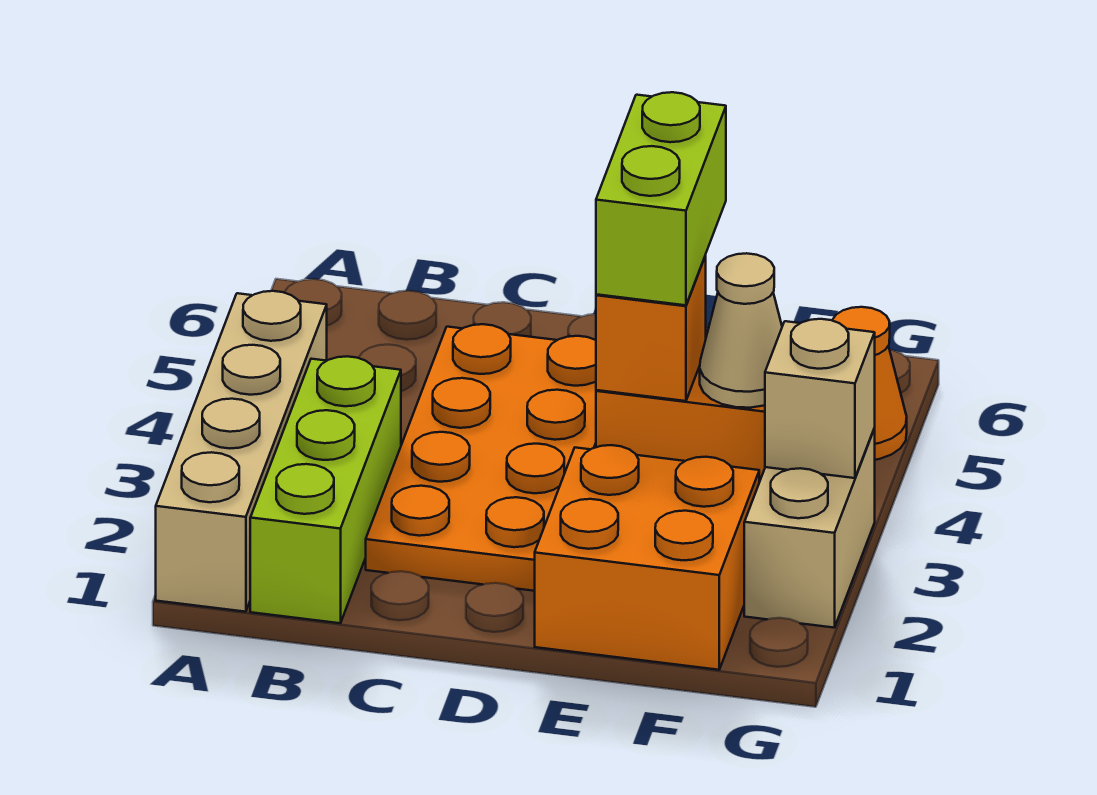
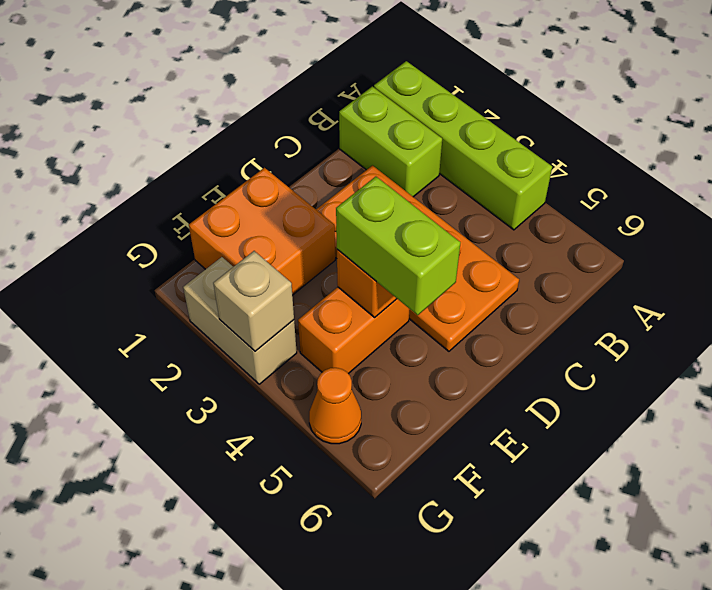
tan brick A1:A4 level 1 -> lime brick A1:A4 level 1
lime brick B1:B3 level 1 -> lime brick B1:B2 level 1
tan cone F4 level 2 -> none

